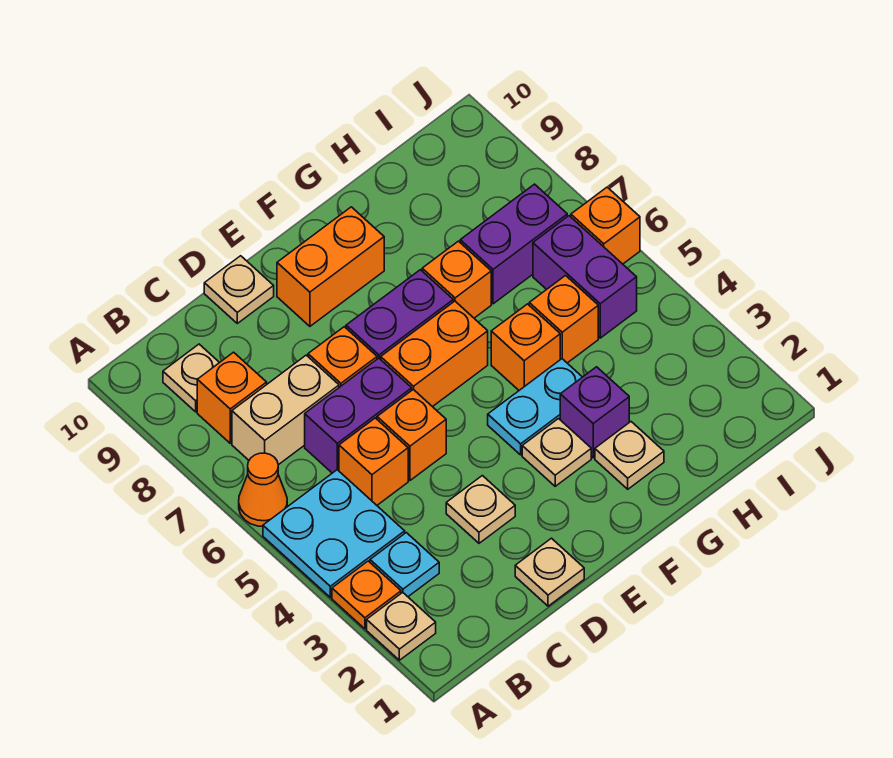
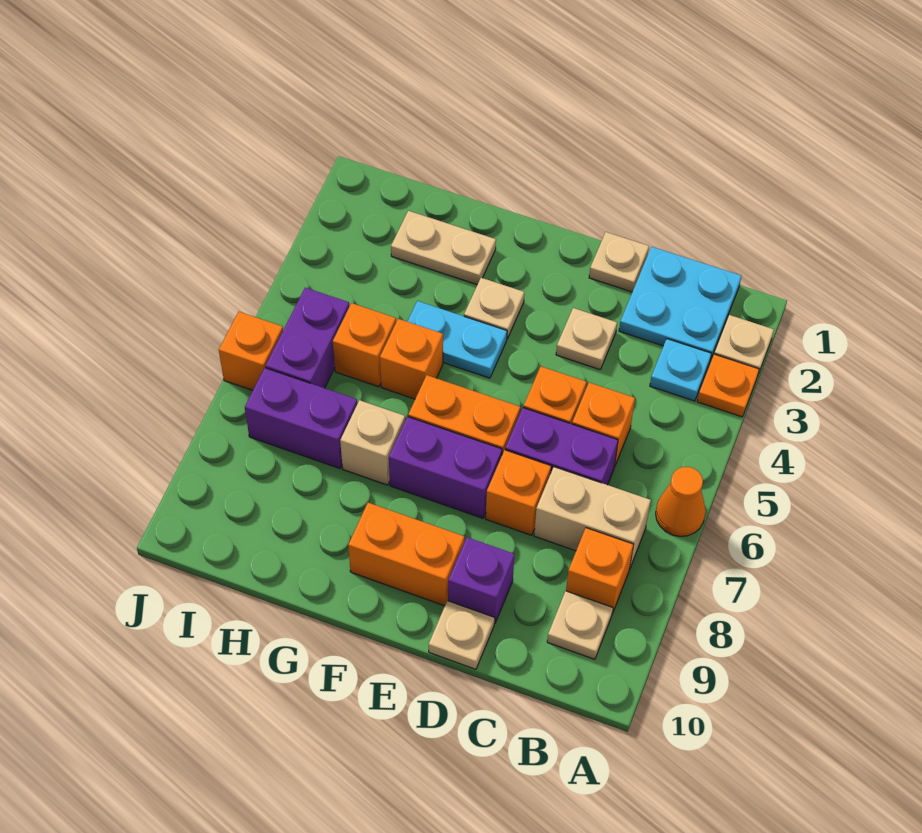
cyan plate A4:B5 level 1 -> cyan plate B1:C2 level 1
tan plate G2 level 1 -> tan plate G2:H2 level 1
purple brick G3 level 1 -> purple brick D9 level 1
orange brick G7 level 1 -> tan brick G7 level 1

